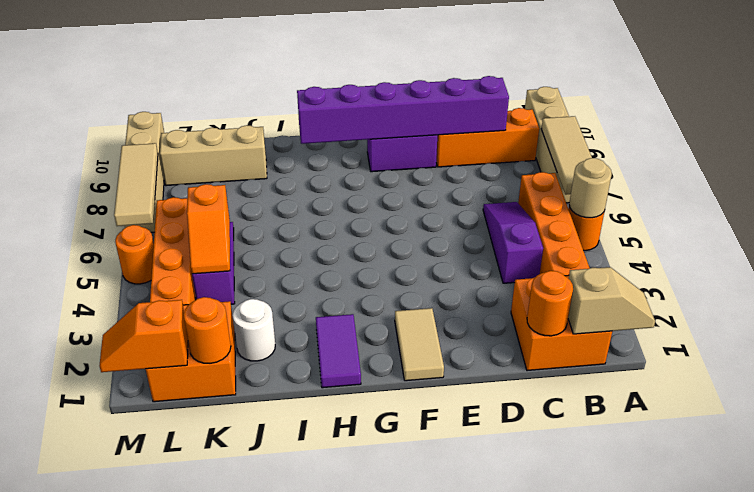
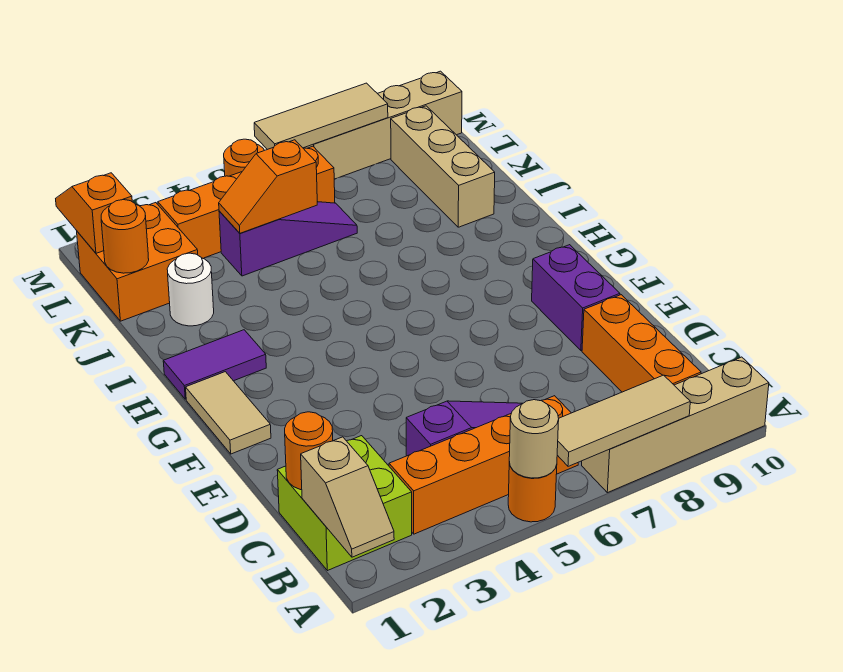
orange brick B1:C2 level 1 -> lime brick B1:C2 level 1
purple brick C9:H9 level 2 -> none
tan tile F1:F2 level 1 -> tan tile F1:G1 level 1

